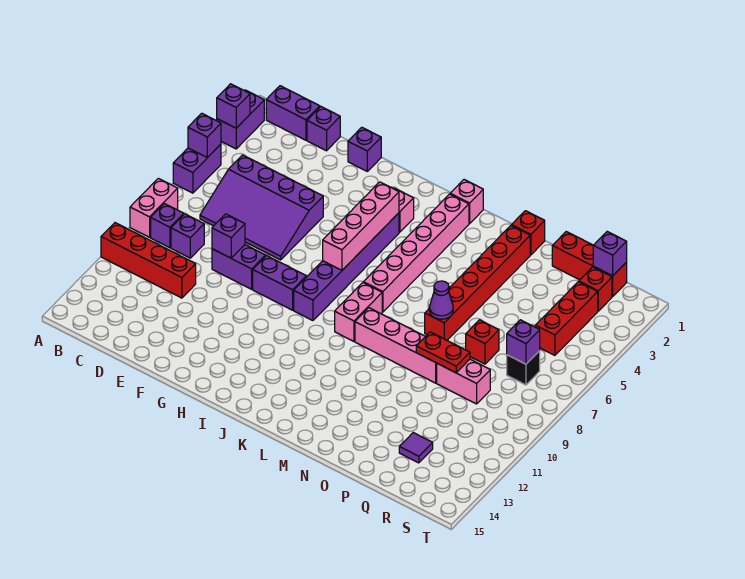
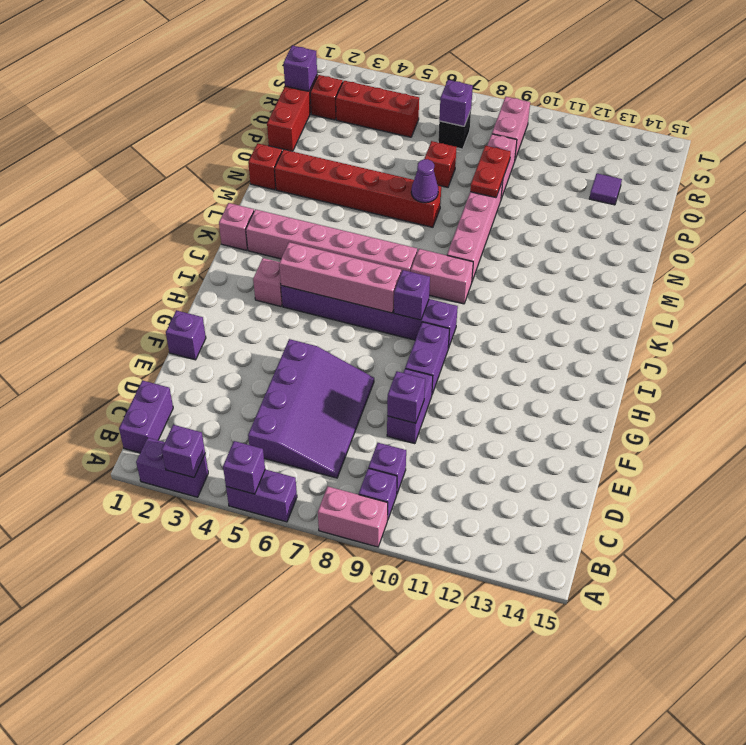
red brick A11:D11 level 1 -> none
purple brick D1 level 1 -> purple brick I8 level 2
none -> pink brick R9:S9 level 1

